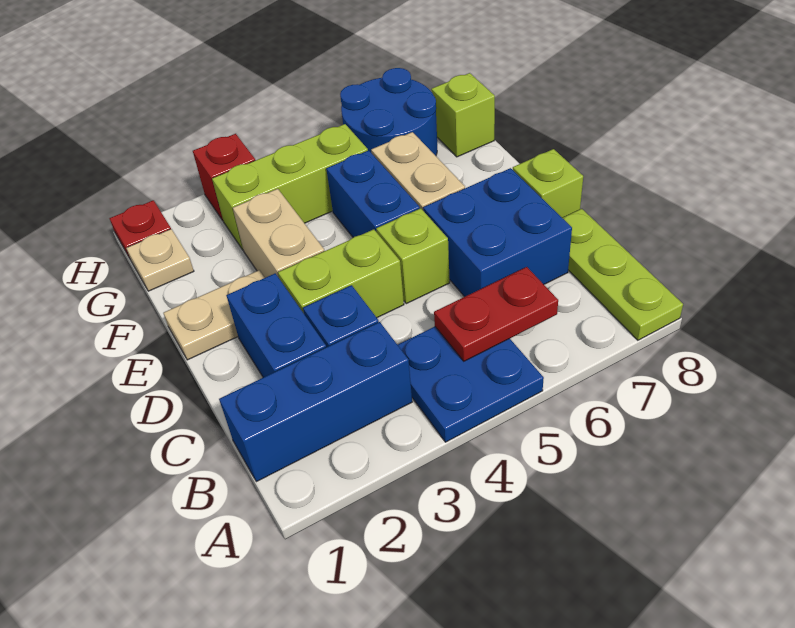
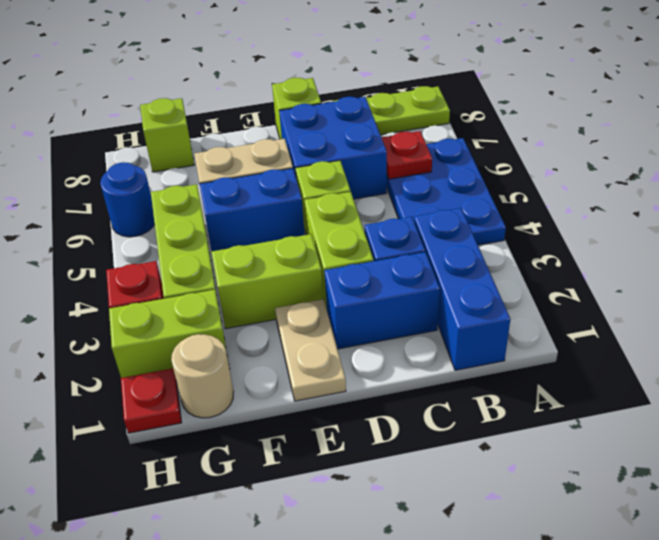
blue plate A4:B5 level 1 -> blue plate A4:B6 level 1
red plate B5:B6 level 2 -> red plate B6 level 2
tan brick E3:F3 level 1 -> lime brick E3:F3 level 1
tan plate G1 level 1 -> tan round brick G1 level 1
none -> lime brick G2:H2 level 1
blue round brick G6:H7 level 1 -> blue round brick H6 level 1

